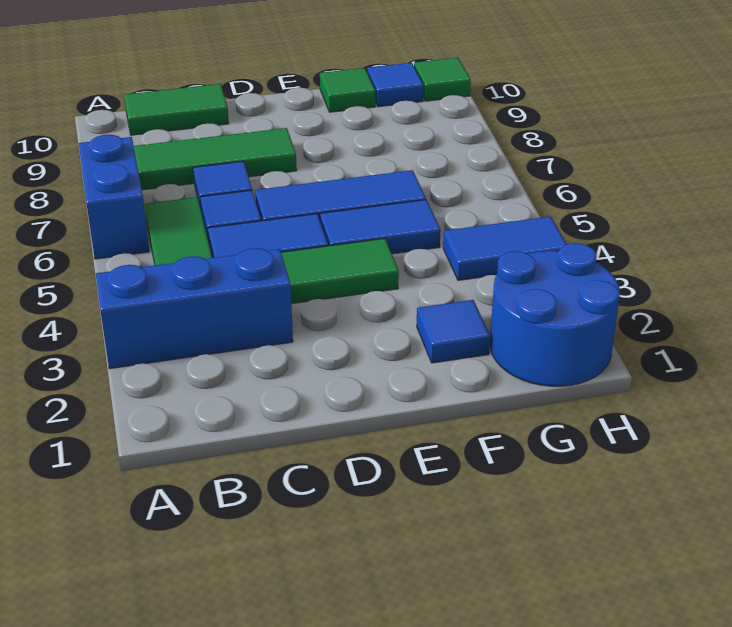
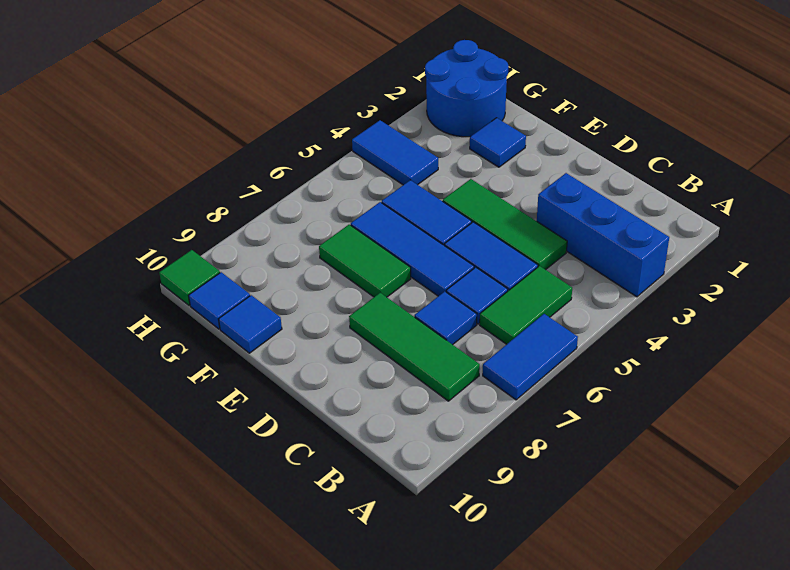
blue brick A6:A7 level 1 -> blue tile A6:A7 level 1
green tile B10:C10 level 1 -> green tile E7:F7 level 1
green tile F10 level 1 -> blue tile F10 level 1

